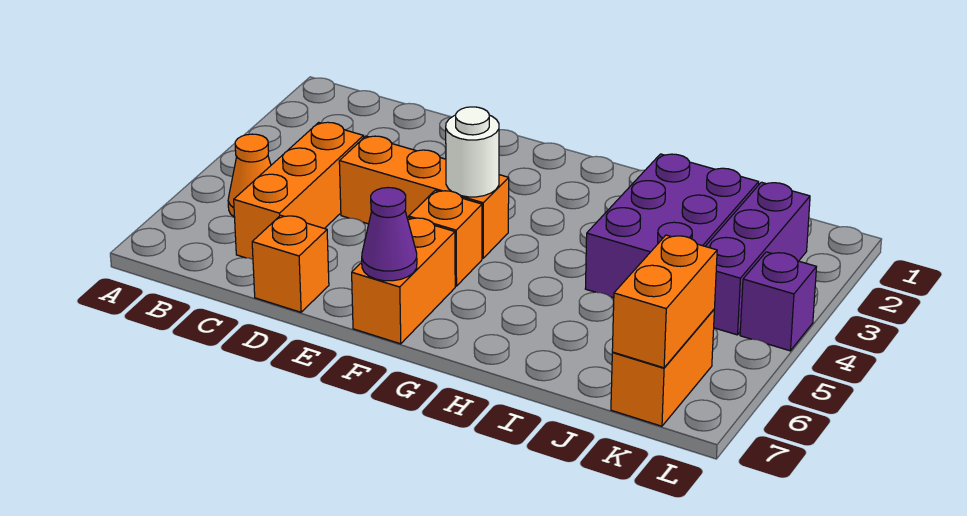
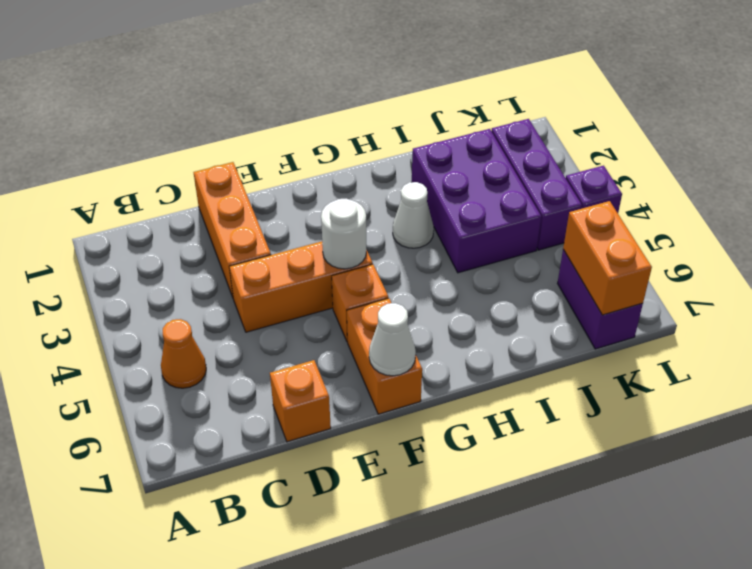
orange brick C4:C6 level 1 -> orange brick D1:D3 level 1
purple cone F7 level 2 -> white cone F7 level 2
none -> white cone H3 level 1
orange brick K6:K7 level 1 -> purple brick K6:K7 level 1

